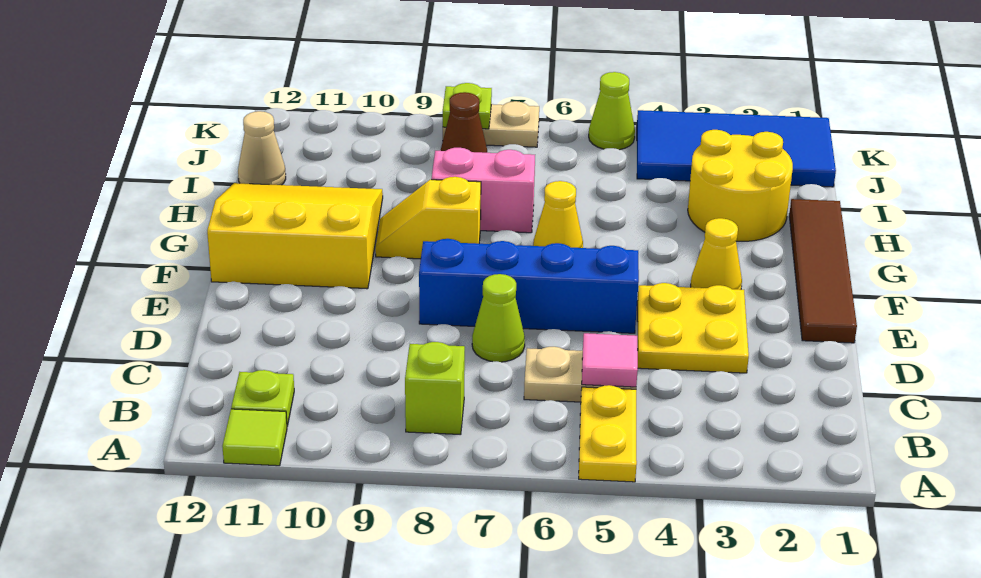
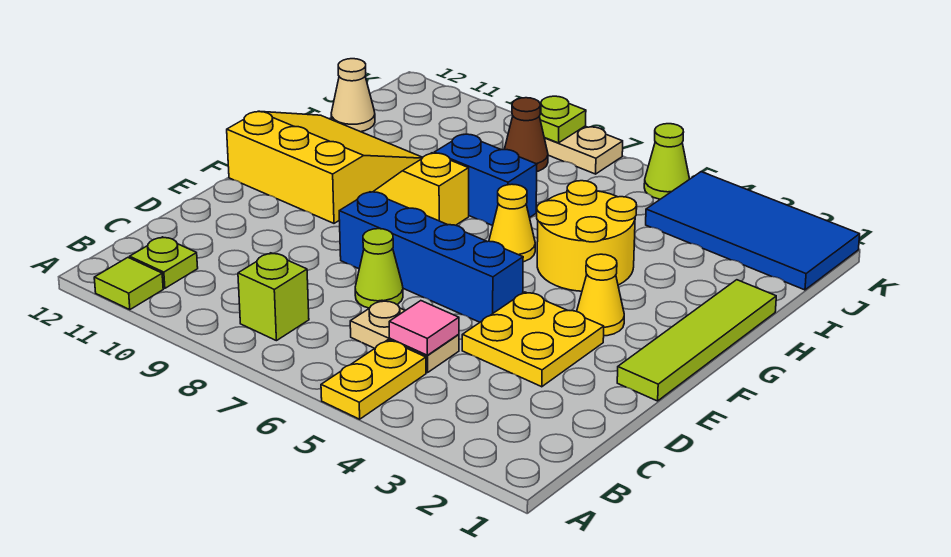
brown tile E1:H1 level 1 -> lime tile E1:H1 level 1
yellow round brick H2:I3 level 1 -> yellow round brick G4:H5 level 1
pink brick H7:H8 level 1 -> blue brick H7:H8 level 1

